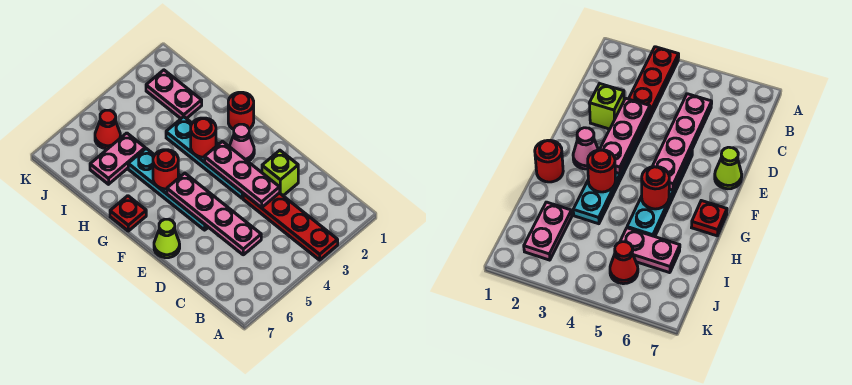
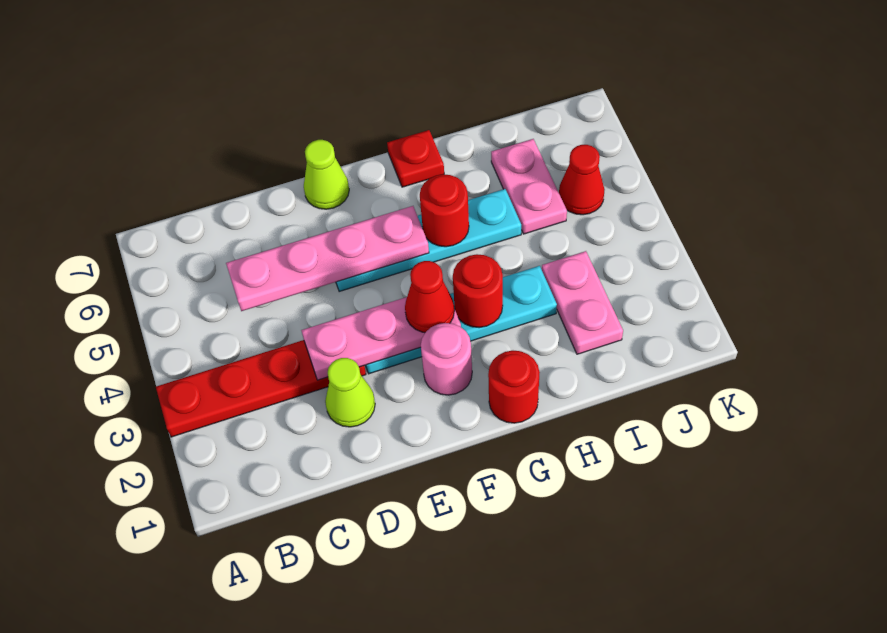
lime brick D2 level 1 -> lime cone D2 level 1
pink cone F2 level 1 -> pink round brick F2 level 1
none -> red cone F3 level 3
pink plate I2:J2 level 1 -> pink plate I2:I3 level 1

